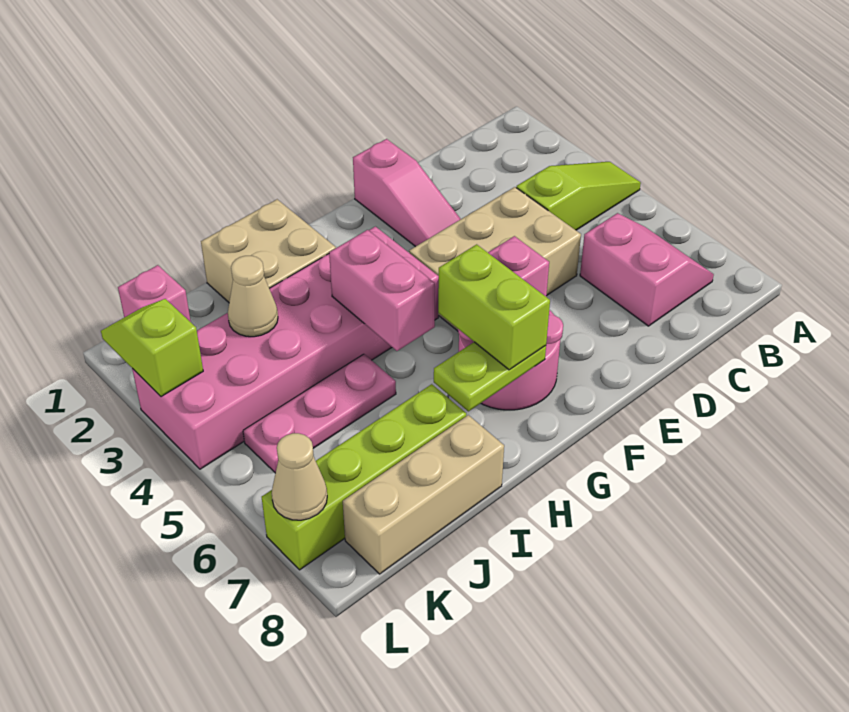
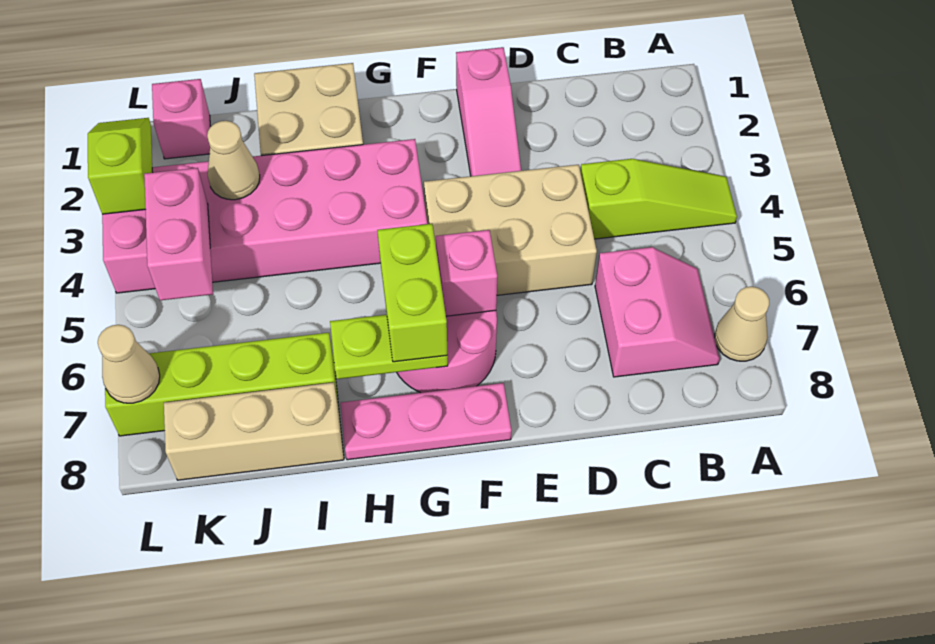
none -> tan cone A7 level 1
pink brick H4:H5 level 2 -> pink brick K4:K5 level 2
pink plate I5:K5 level 1 -> pink plate F8:H8 level 1

